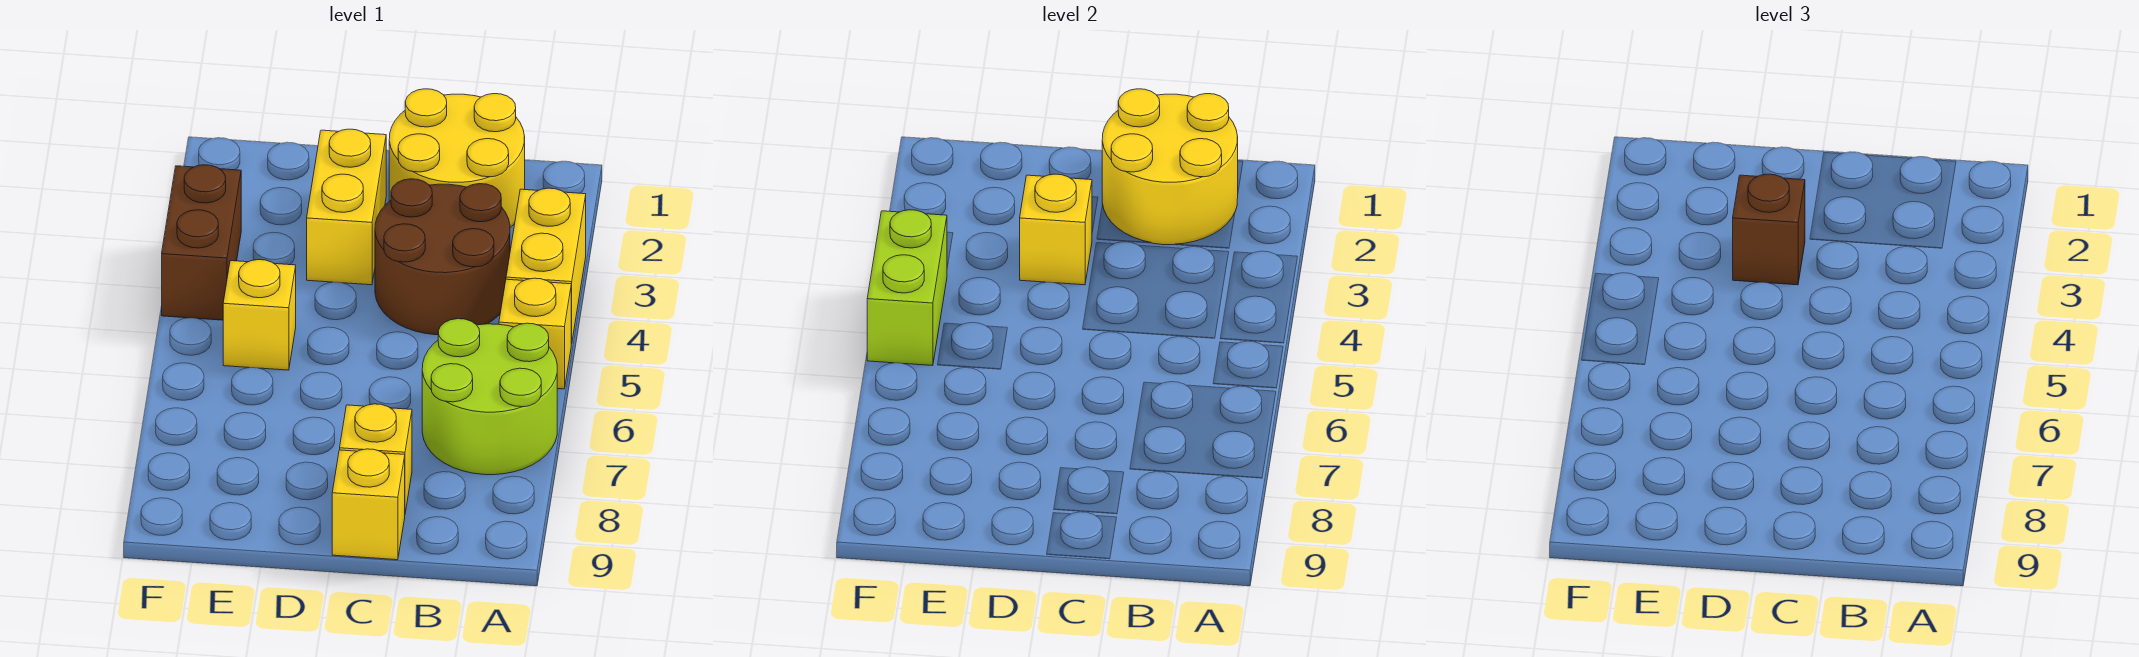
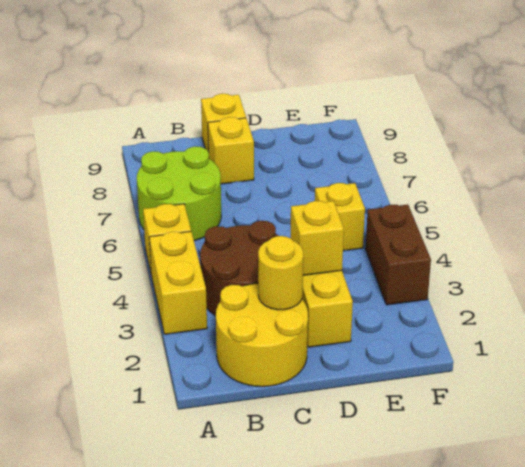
yellow round brick B1:C2 level 2 -> yellow round brick C2 level 2
brown brick D3 level 3 -> none
lime brick F4:F5 level 2 -> none

